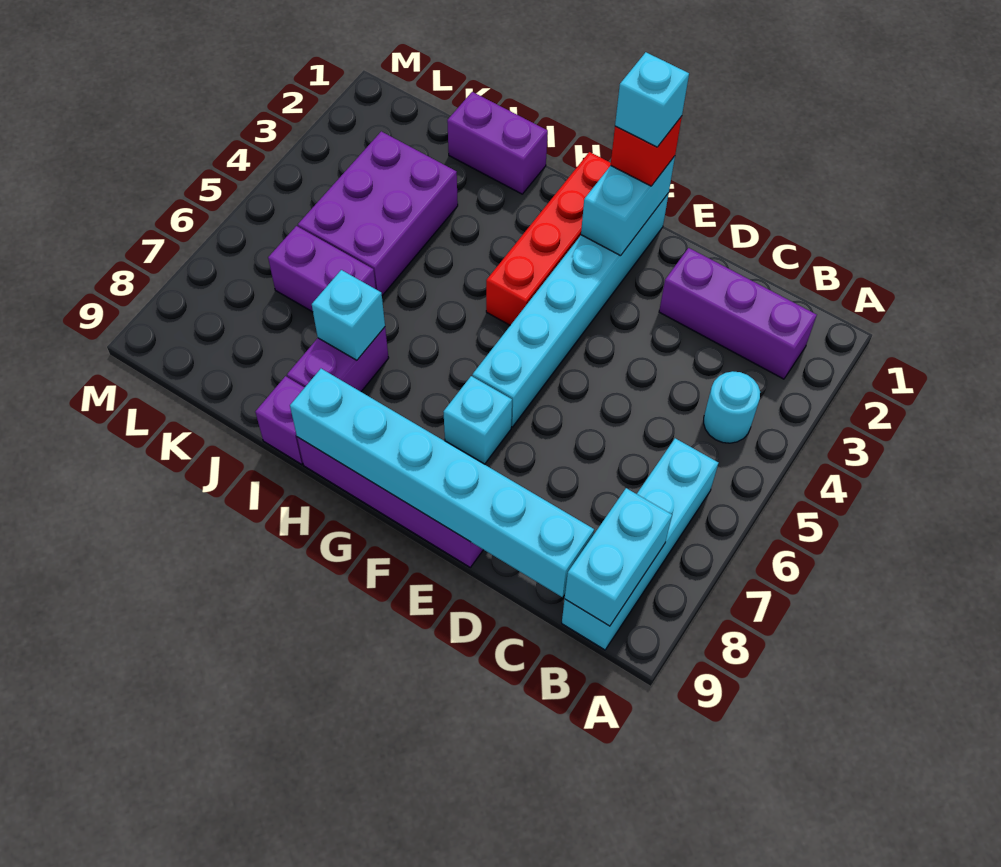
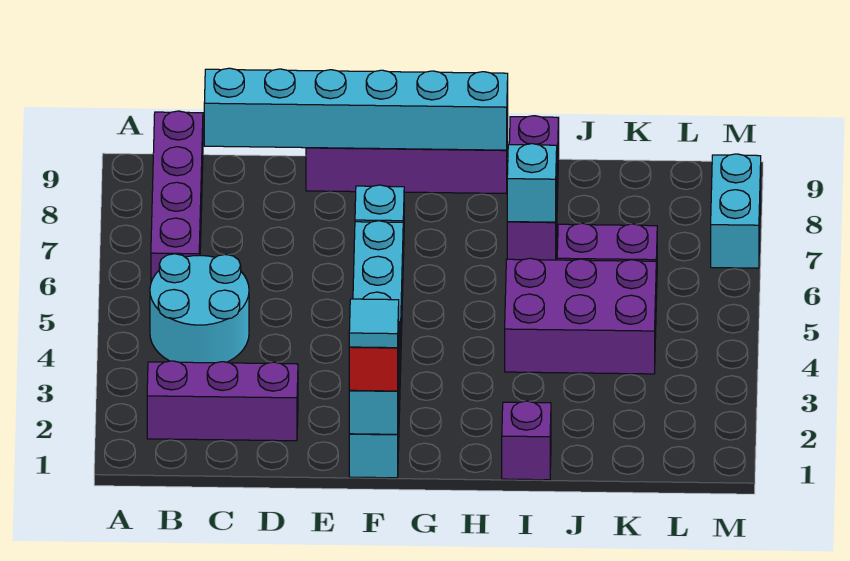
cyan round brick B4 level 1 -> cyan round brick B4:C5 level 1
cyan brick B6:B9 level 1 -> purple brick B6:B9 level 1
cyan brick B8:B9 level 2 -> cyan brick M7:M8 level 1
cyan brick F1 level 4 -> cyan tile F1 level 4
red brick G1:G4 level 1 -> none
purple brick I1:J1 level 1 -> purple brick I1 level 1
purple brick J3:K5 level 1 -> purple brick I4:K5 level 1

